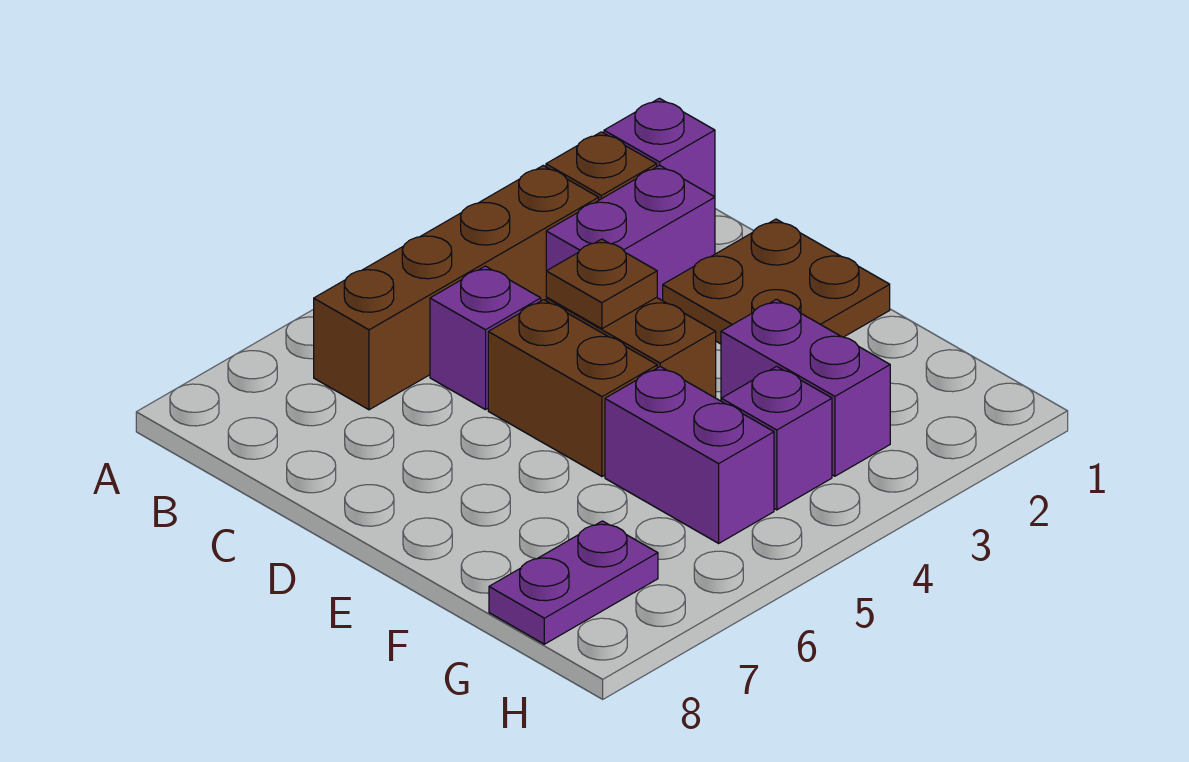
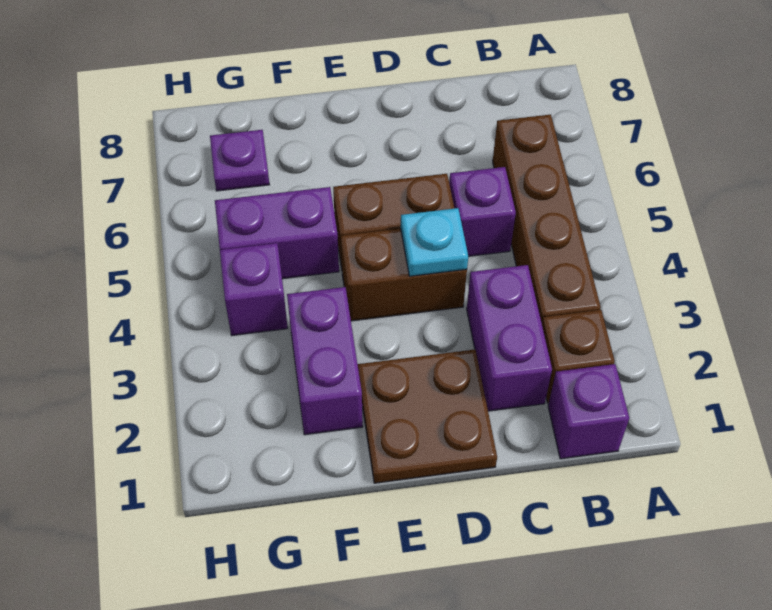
brown plate D4 level 2 -> cyan plate D4 level 2
purple brick F3:G3 level 1 -> purple brick F2:F3 level 1
purple plate G7:G8 level 1 -> purple plate G7 level 1

